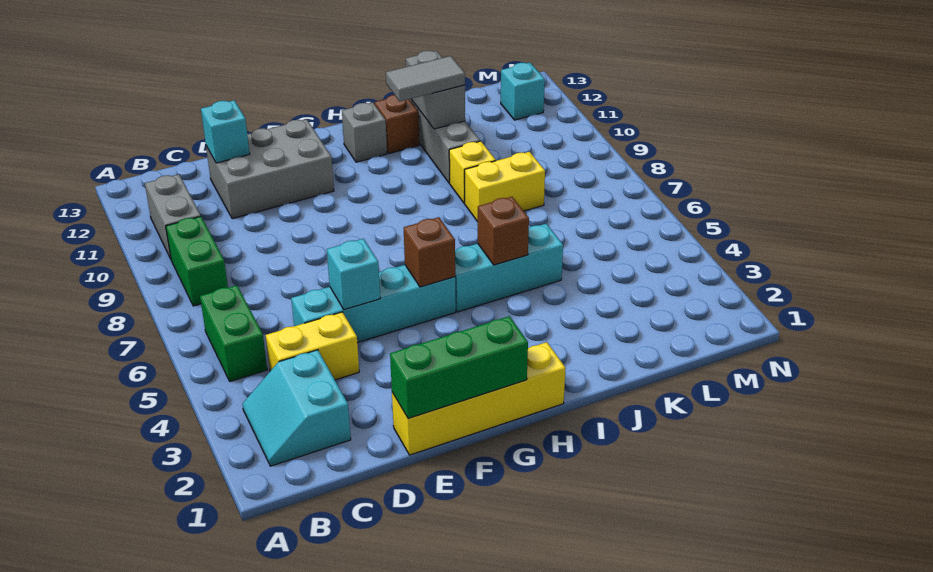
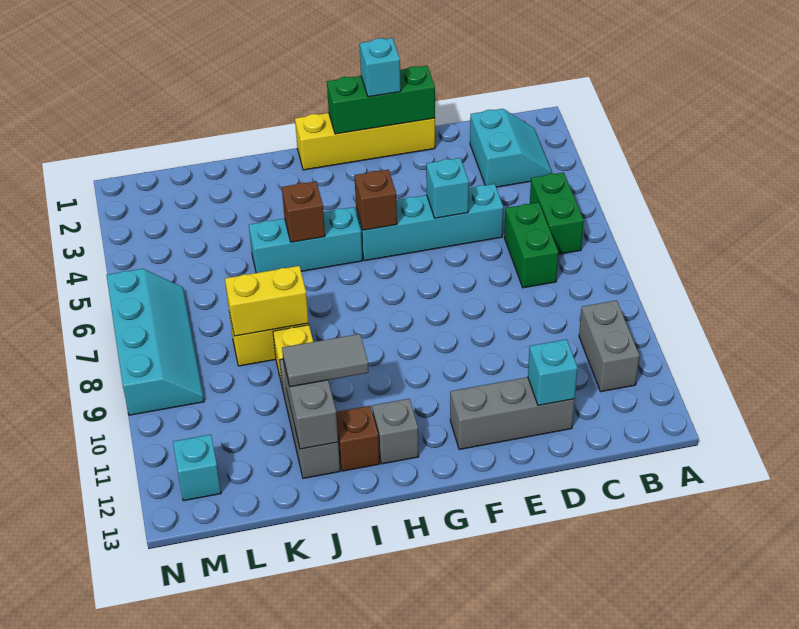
green brick B8:B9 level 1 -> green brick C6:C7 level 1
yellow brick C4:D4 level 1 -> yellow brick J8:K8 level 2
grey brick D11:F12 level 1 -> grey brick D12:F12 level 1
none -> cyan brick F1 level 3
none -> cyan slope M6:N9 level 1 top N

